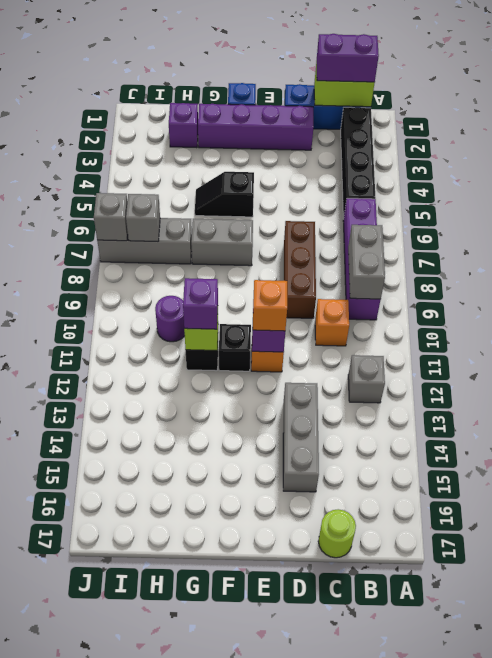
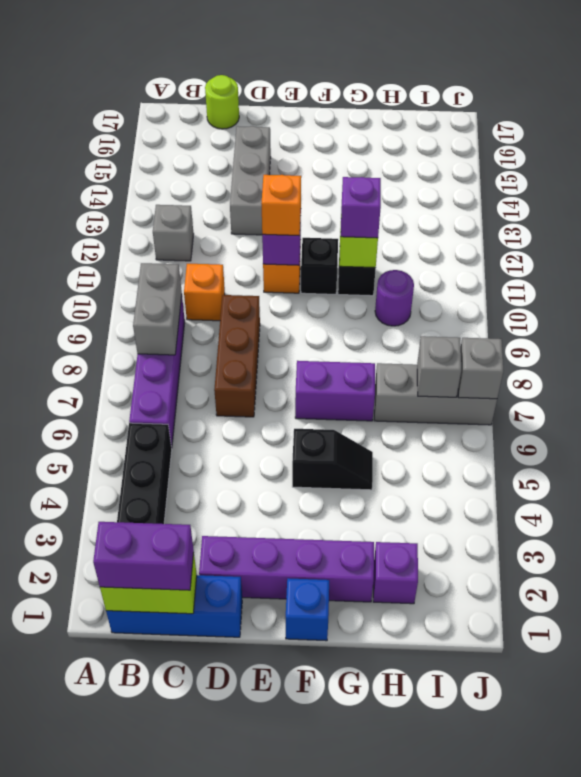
grey brick F7:G7 level 1 -> purple brick F7:G7 level 1

